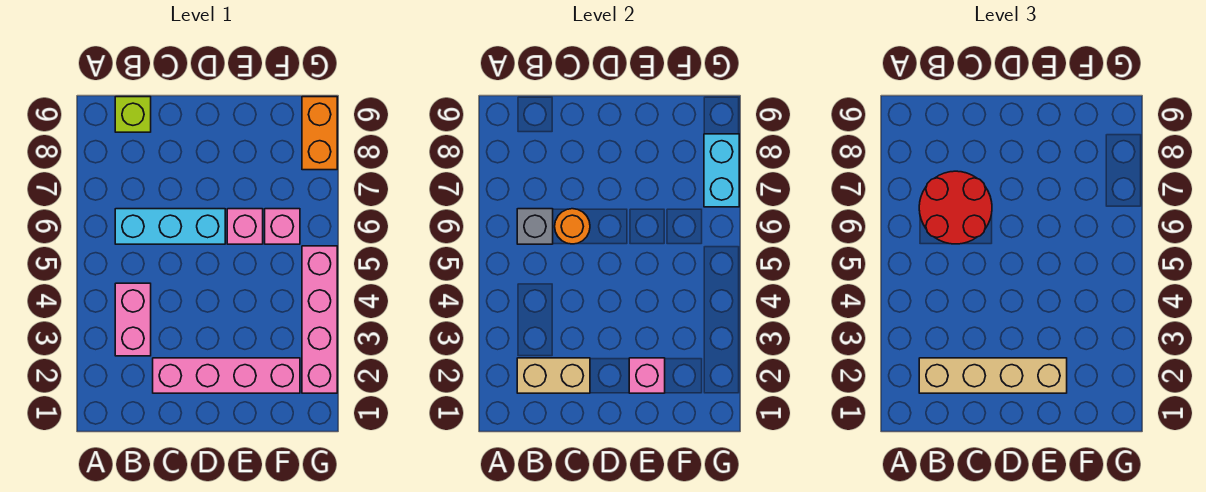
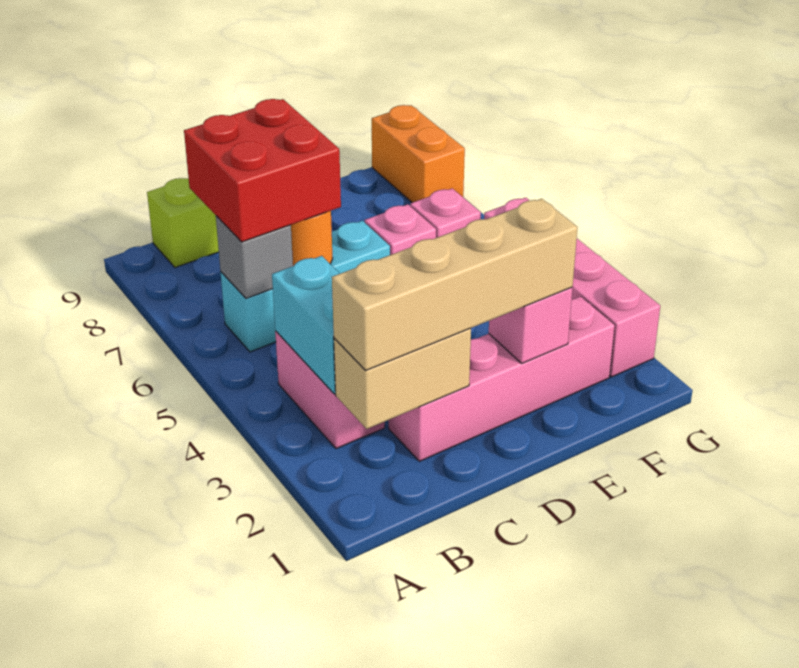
red round brick B6:C7 level 3 -> red brick B6:C7 level 3
cyan brick G7:G8 level 2 -> cyan brick B3:B4 level 2

